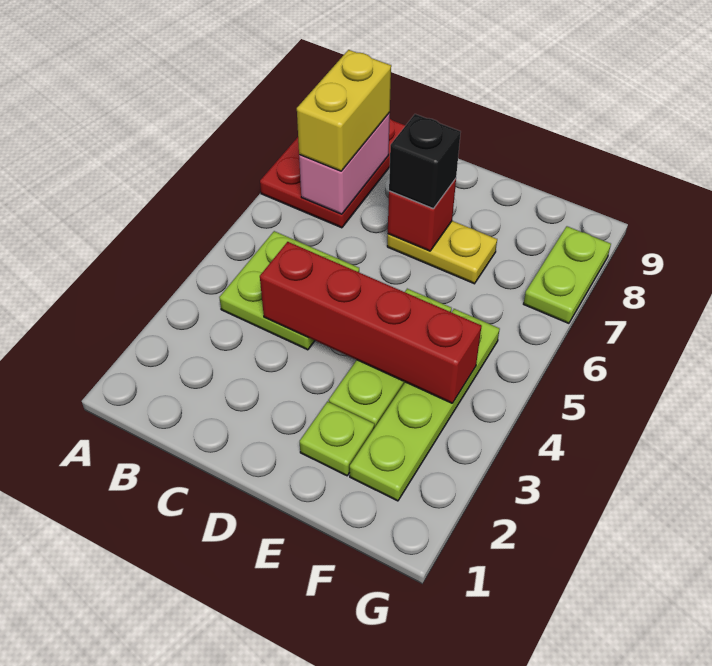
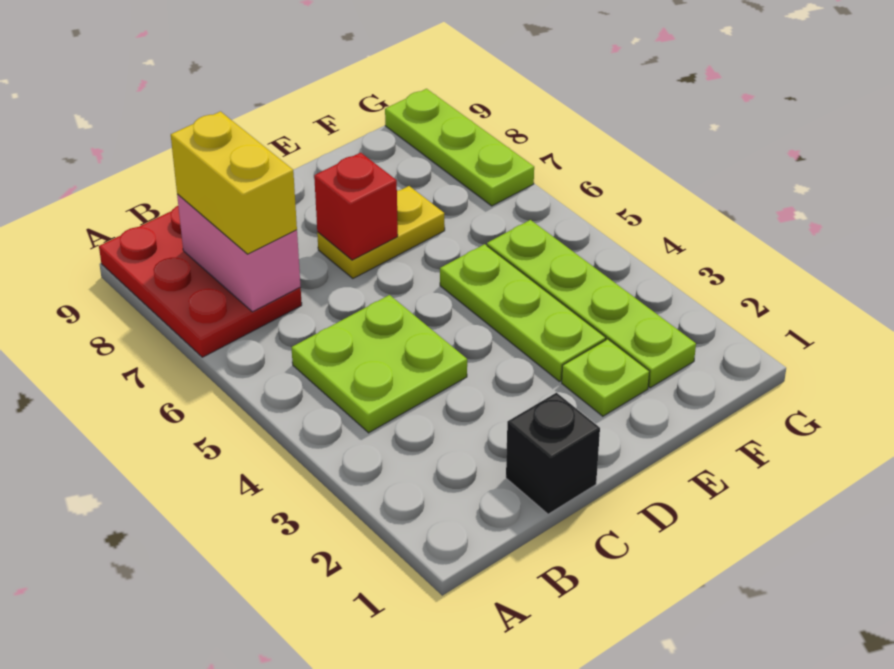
red brick C4:F4 level 2 -> none
black brick D7 level 3 -> black brick C1 level 1
lime plate G7:G8 level 1 -> lime plate G7:G9 level 1

